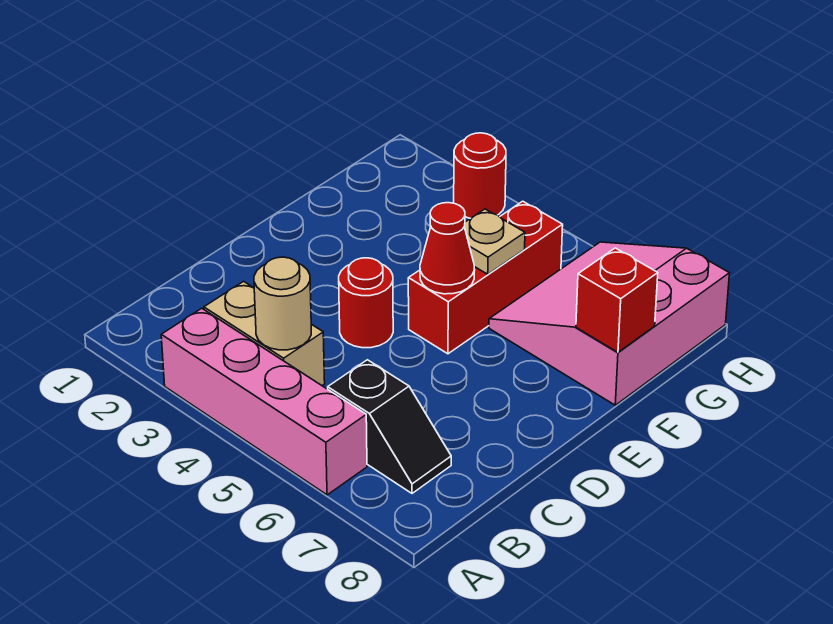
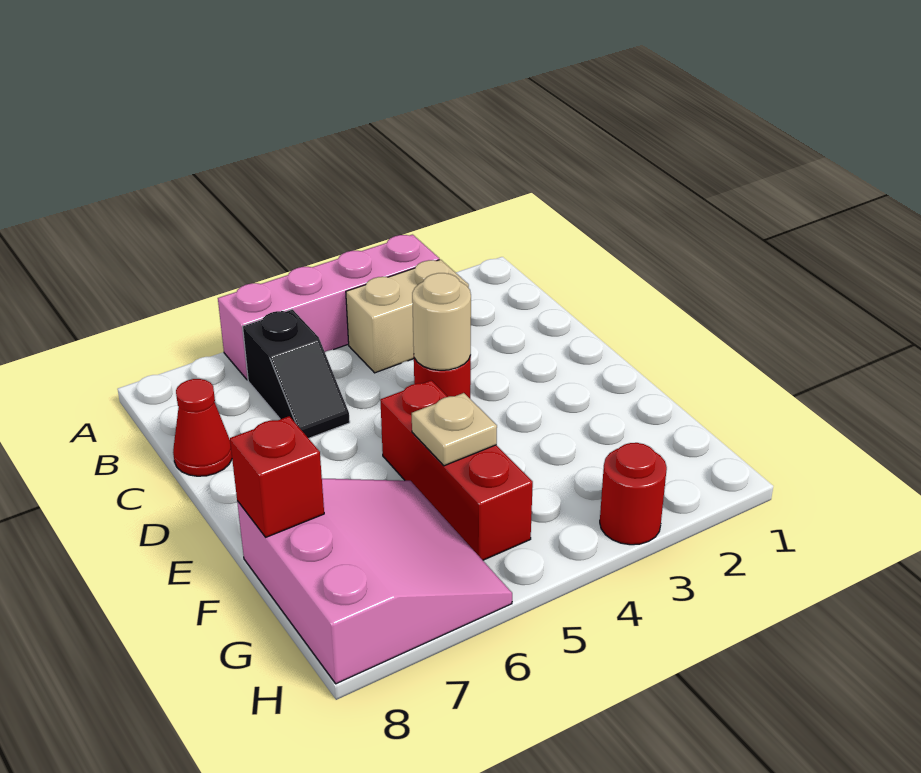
tan round brick B4 level 2 -> tan round brick D4 level 2
black slope B6:B7 level 1 top 6 -> black slope B6:C6 level 1 top B
red cone E5 level 2 -> red cone C8 level 1

